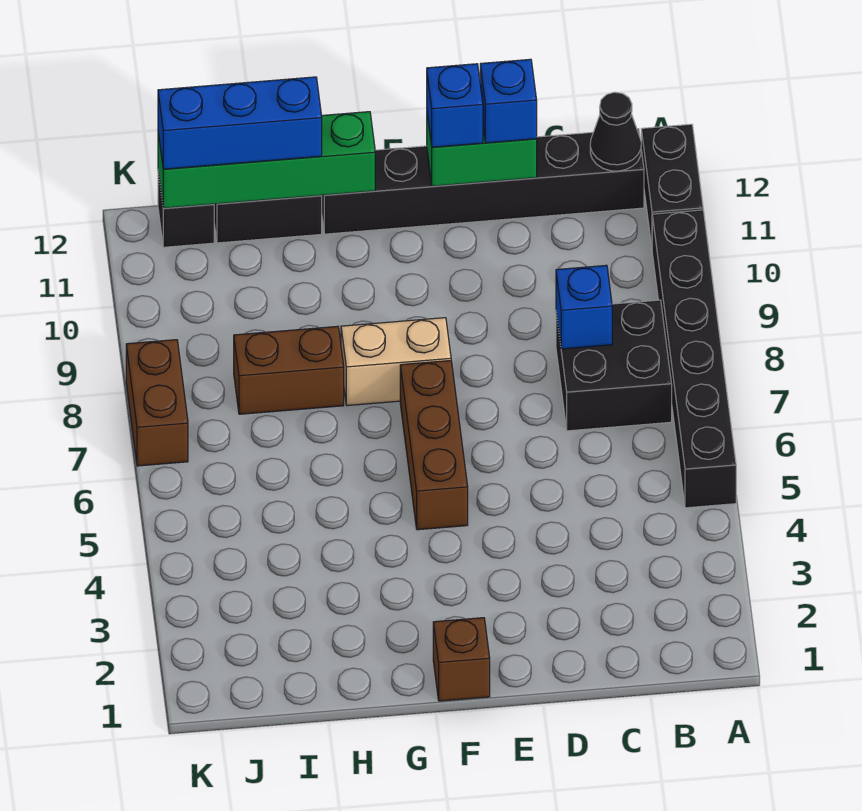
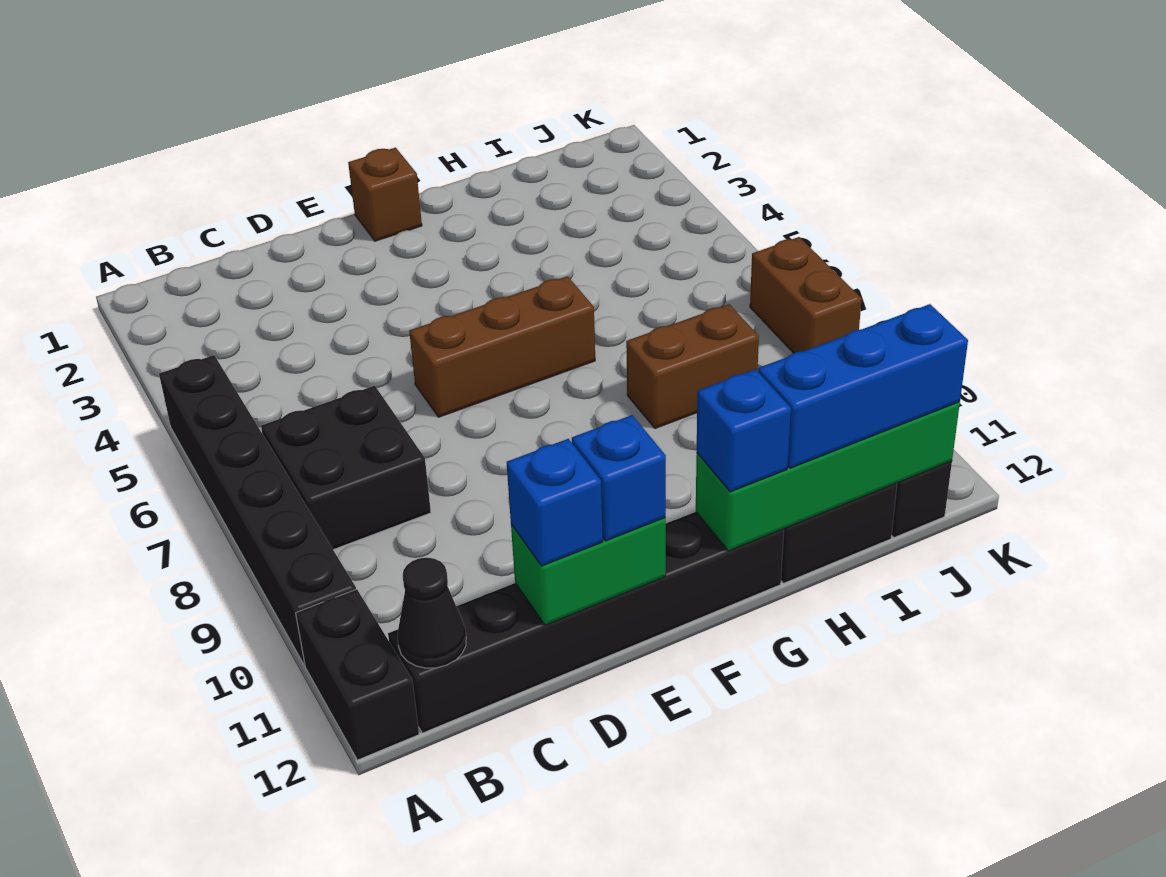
blue brick C8 level 2 -> blue brick G12 level 3
brown brick F5:F7 level 1 -> brown brick E6:G6 level 1
tan brick F8:G8 level 1 -> none

